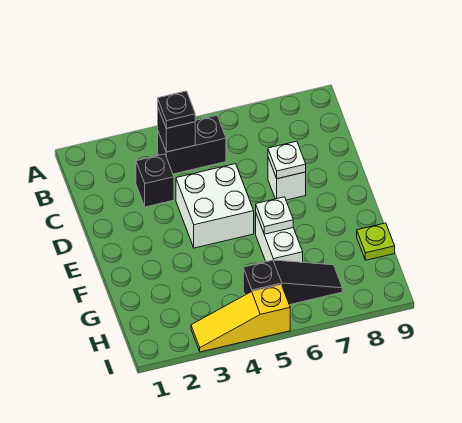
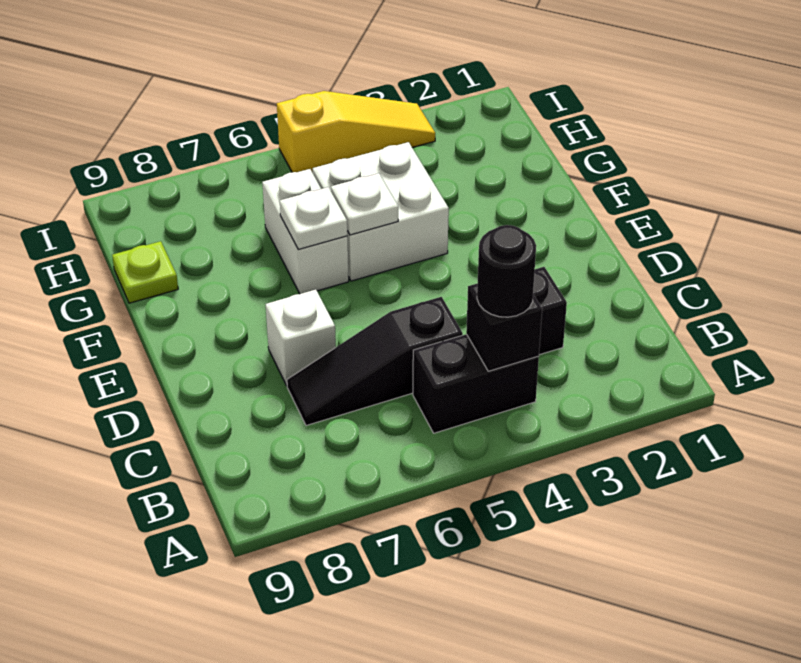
black plate B4 level 3 -> black round brick B4 level 3
white brick D4:E5 level 1 -> white brick F4:G5 level 1
white plate D7 level 2 -> white plate F5 level 2
black slope H5:H7 level 1 top 5 -> black slope C5:C7 level 1 top 5

